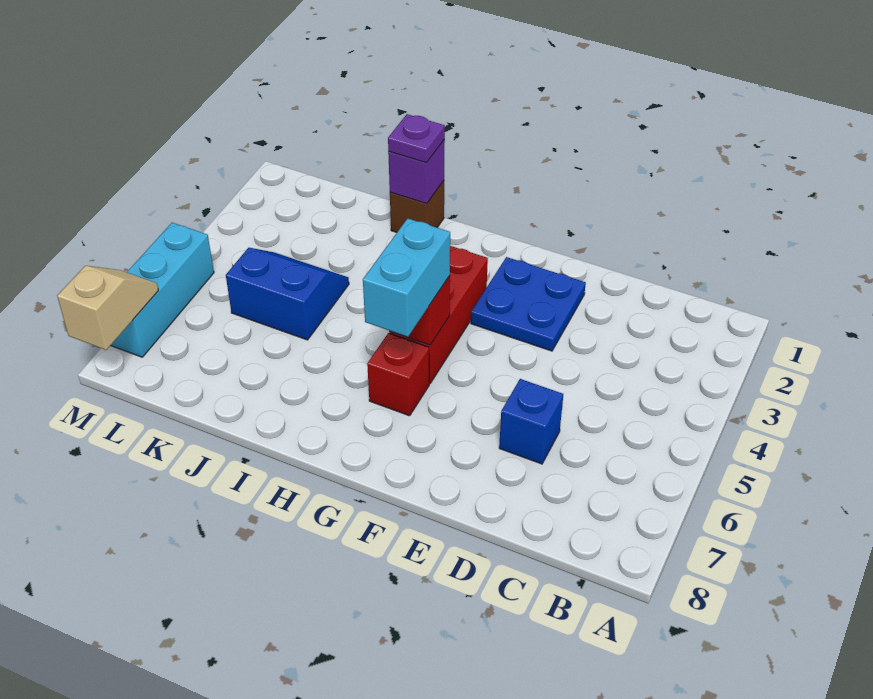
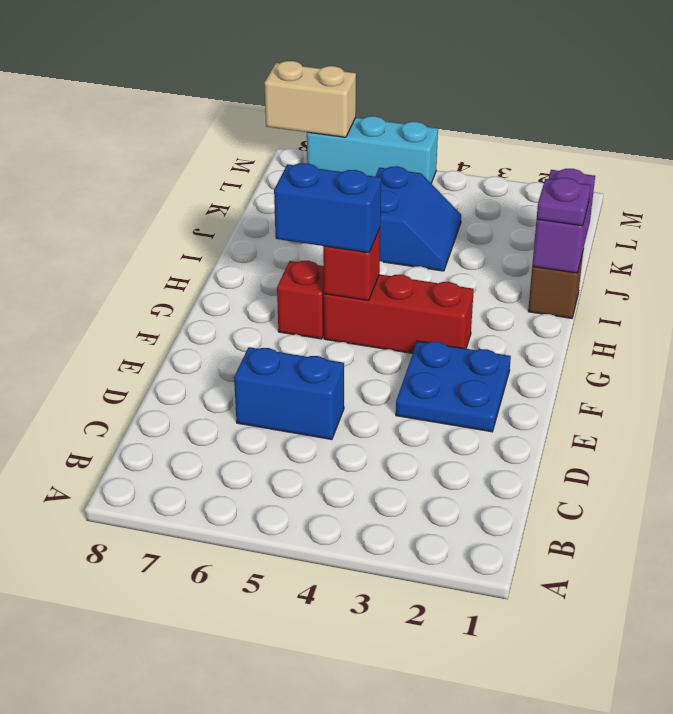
blue brick D6 level 1 -> blue brick D5:D6 level 1
cyan brick G5:G6 level 3 -> blue brick G5:G6 level 3
purple brick I1 level 2 -> purple brick I1:J1 level 2
tan slope M7:M8 level 2 top 8 -> tan brick M7:M8 level 2

